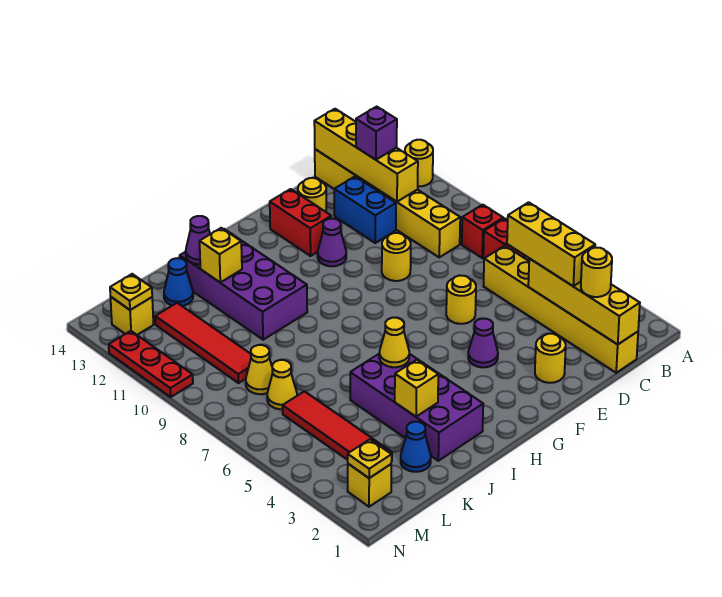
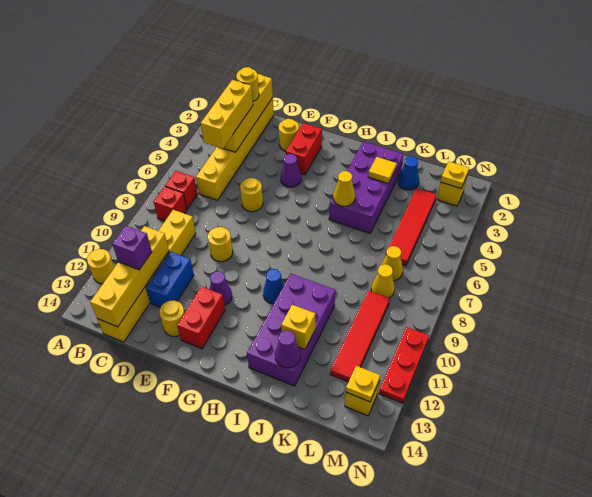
none -> red brick F2:F3 level 1
yellow brick J3 level 2 -> yellow tile J3 level 2
blue cone K13 level 1 -> blue cone H10 level 1

